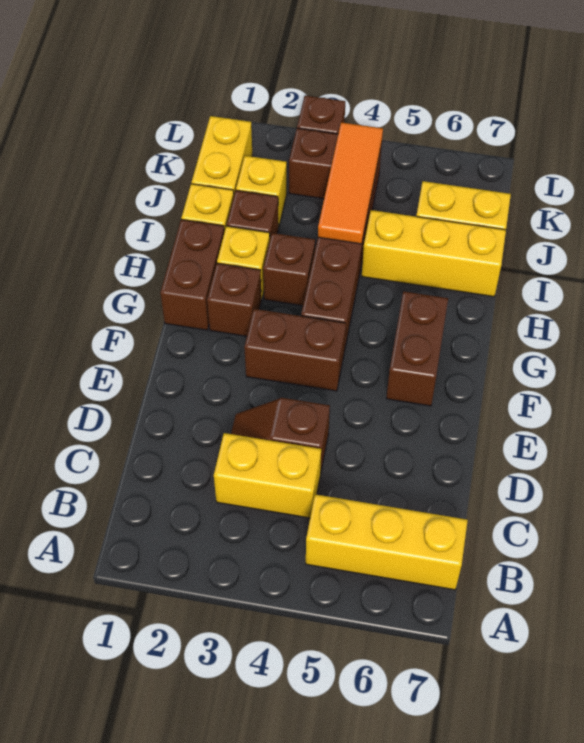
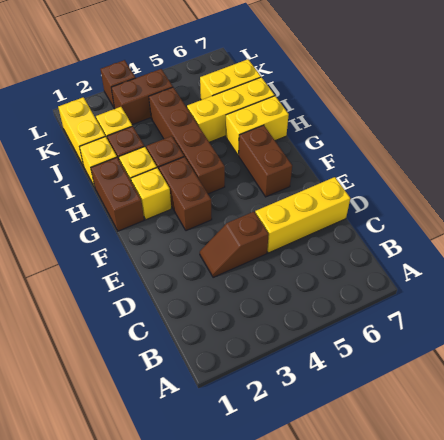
yellow brick B5:B7 level 1 -> yellow brick D5:D7 level 1
yellow brick C3:C4 level 1 -> yellow brick H6:H7 level 1
brown brick F3:F4 level 1 -> brown brick F3:G3 level 1
brown brick G2 level 1 -> yellow brick G2 level 1
orange tile I4:K4 level 2 -> none

